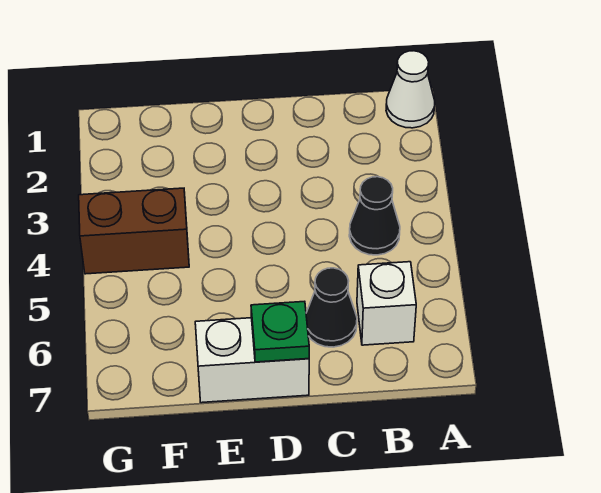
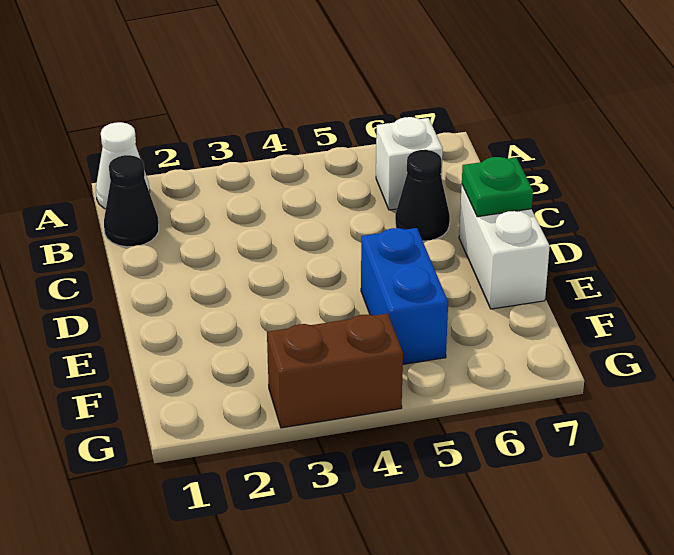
black cone B4 level 1 -> black cone B1 level 1
none -> blue brick E5:F5 level 1
brown brick F4:G4 level 1 -> brown brick G3:G4 level 1

